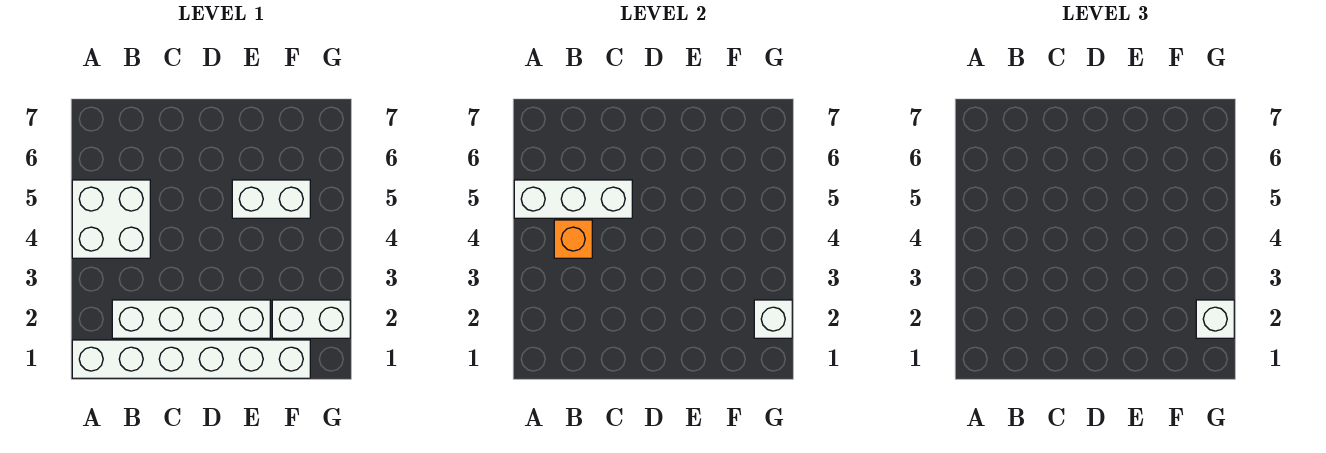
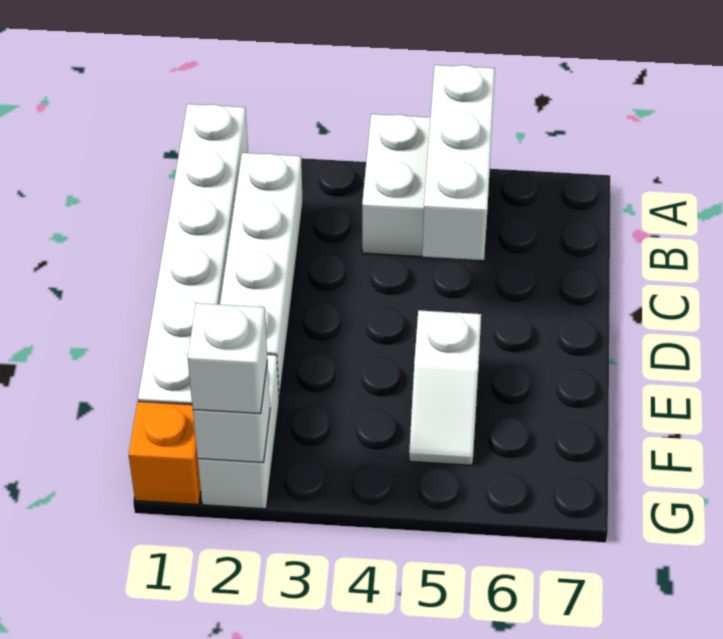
orange brick B4 level 2 -> orange brick G1 level 1
white brick E5:F5 level 1 -> white slope E5:F5 level 1 top E

